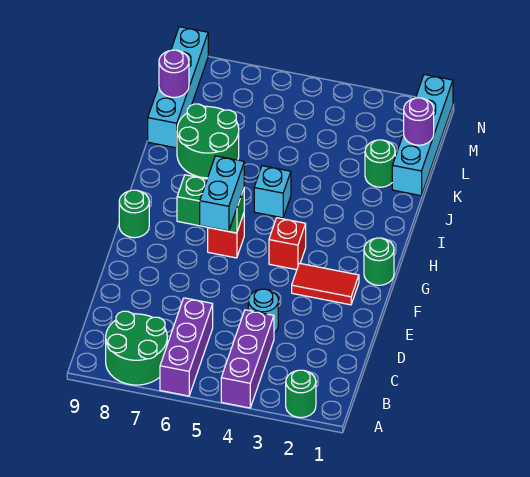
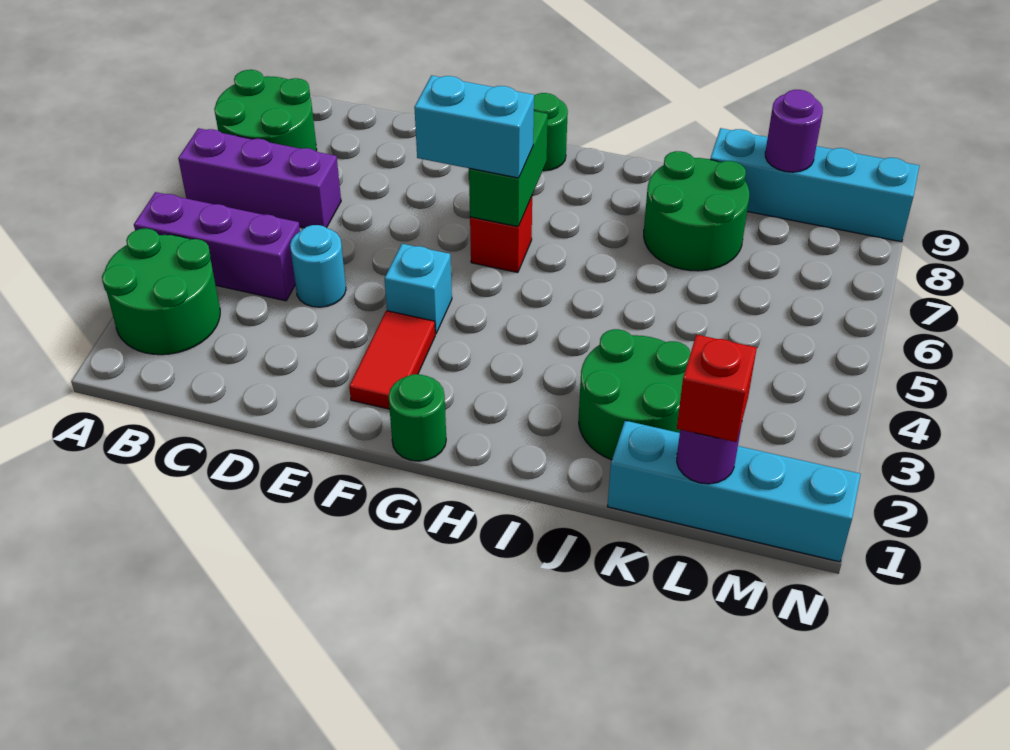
green round brick A2 level 1 -> green round brick A2:B3 level 1
red brick G4 level 1 -> red brick L1 level 3
cyan brick I5 level 1 -> cyan brick F4 level 1
green round brick K2 level 1 -> green round brick J2:K3 level 1

